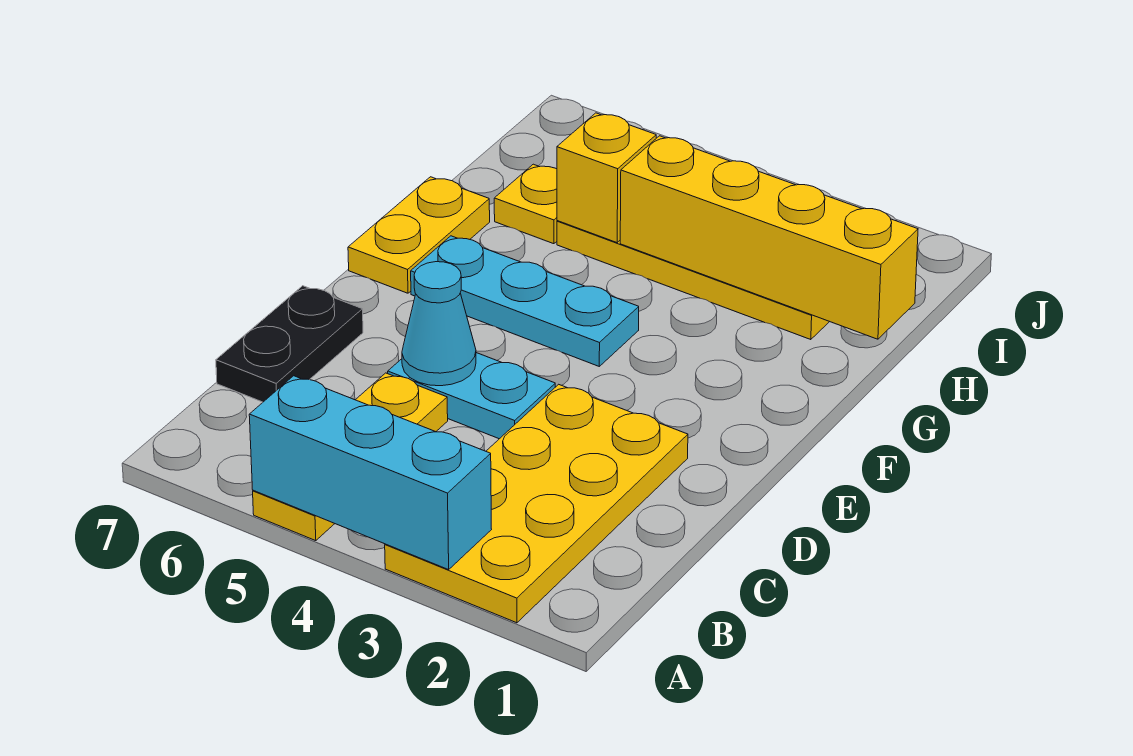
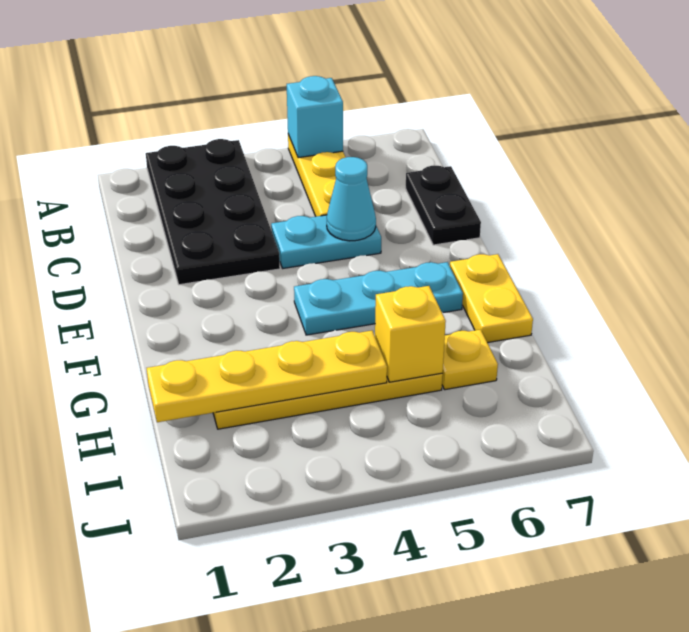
yellow plate A2:D3 level 1 -> black plate A2:D3 level 1
cyan brick A3:A5 level 2 -> cyan brick A5 level 2
yellow brick H1:H4 level 2 -> yellow plate H1:H4 level 2

